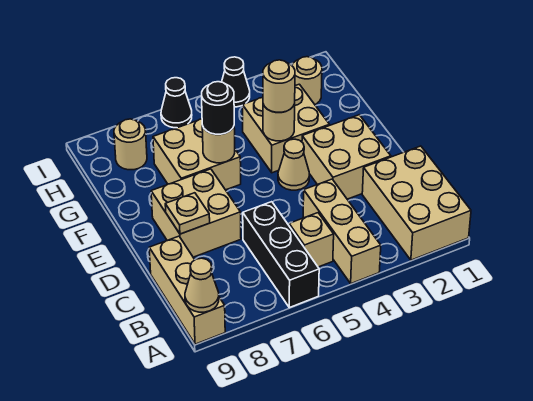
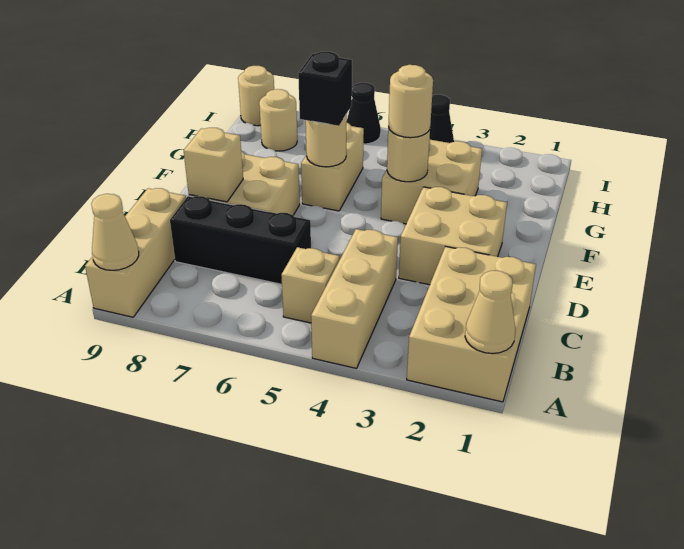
black brick A6:C6 level 1 -> black brick C6:C8 level 1
tan plate D8 level 2 -> tan brick D8 level 2
tan cone E4 level 1 -> tan cone A1 level 2
tan brick F6:G7 level 1 -> tan brick F6:G6 level 1
black round brick F6 level 3 -> black brick F6 level 3
tan round brick H2 level 1 -> tan round brick I9 level 1

